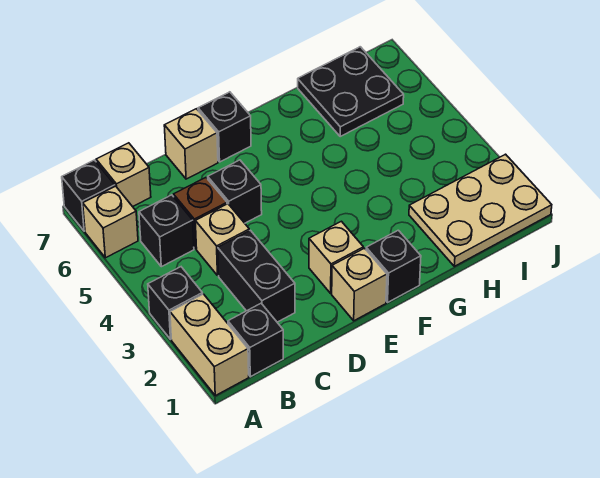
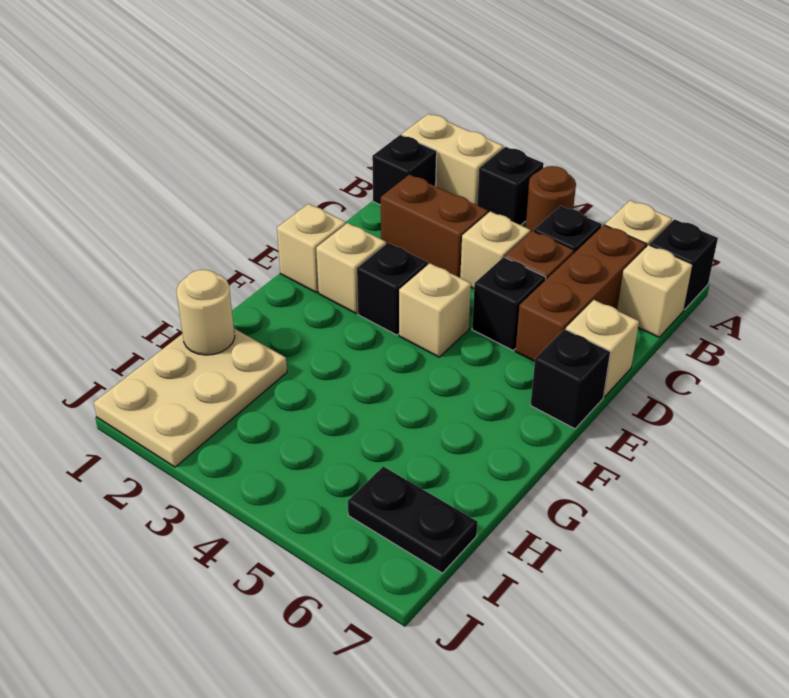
none -> brown round brick A4 level 1
none -> brown brick B6:D6 level 1
black brick C2:C3 level 1 -> brown brick C2:C3 level 1
none -> tan brick E4 level 1
black brick F1 level 1 -> black brick E3 level 1
none -> tan round brick H1 level 2
black plate H6:I7 level 1 -> black plate I6:I7 level 1

